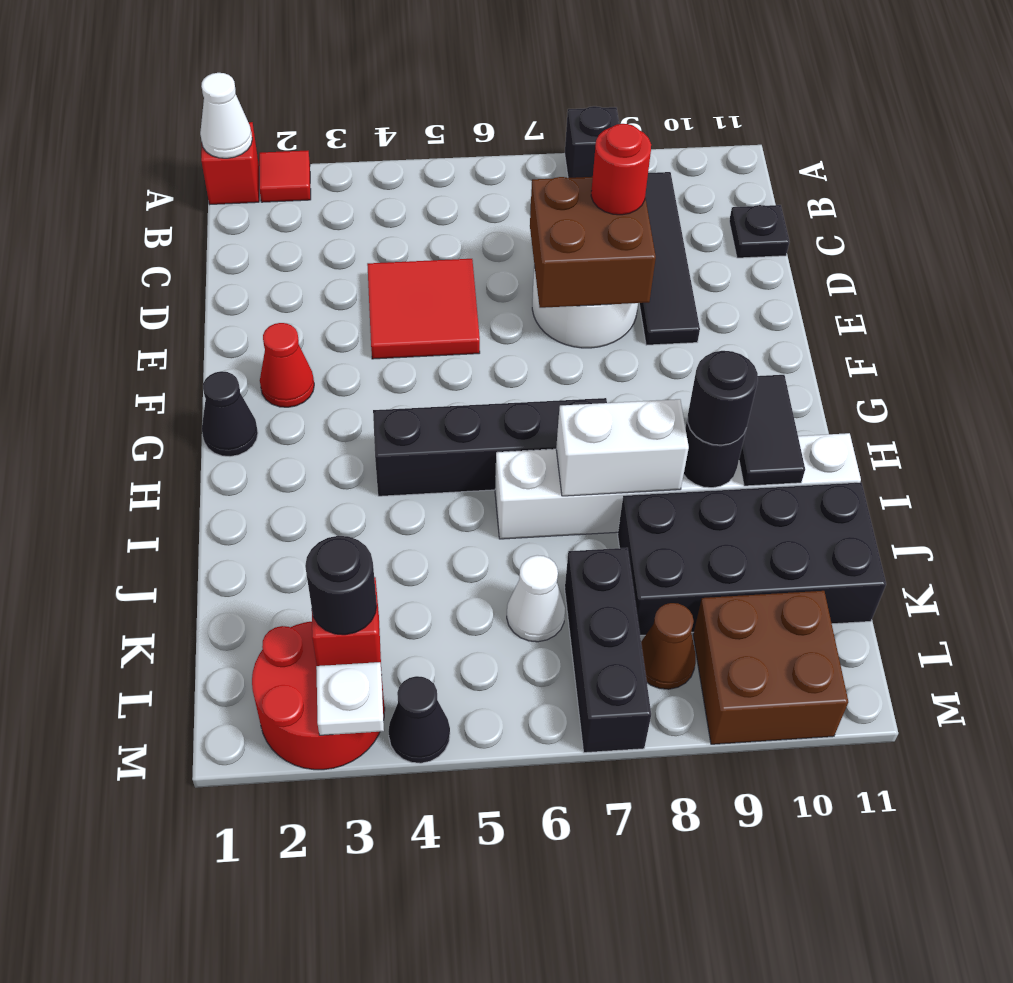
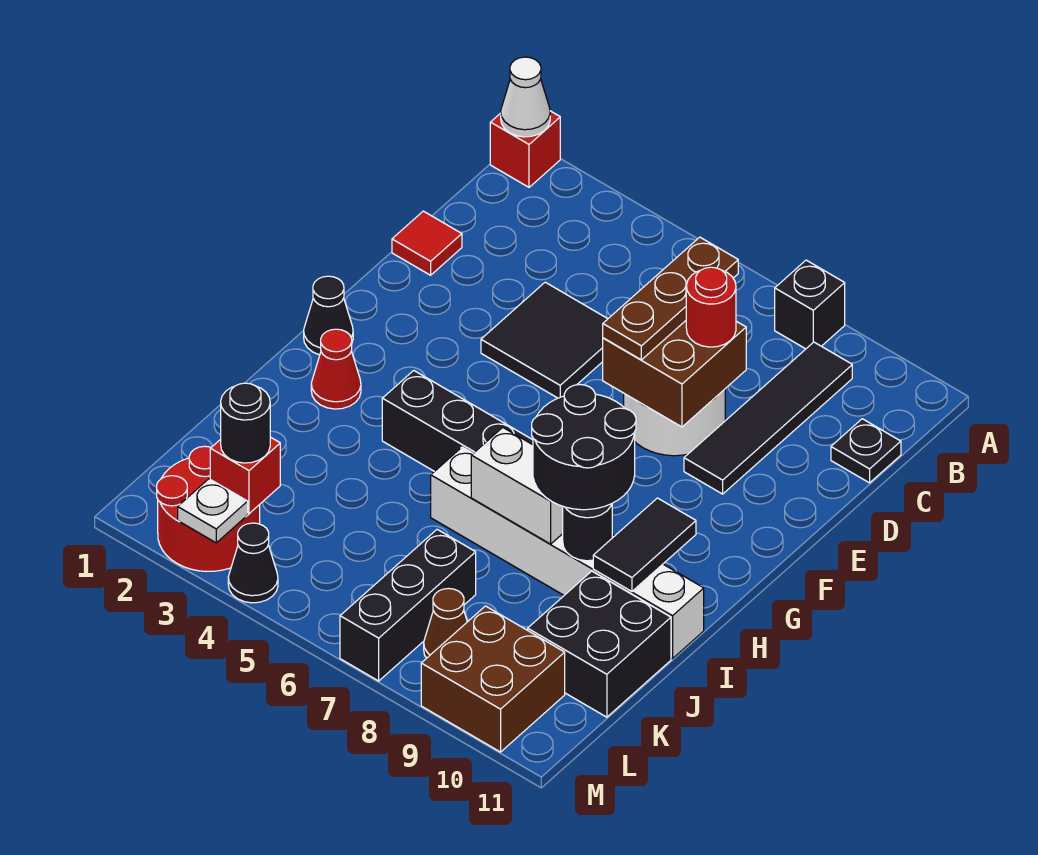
red tile A2 level 1 -> red tile D1 level 1
none -> brown plate C7:E7 level 3
red tile D4:E5 level 1 -> black tile D4:E5 level 1
red cone F2 level 1 -> red cone H2 level 1
black round brick I9 level 3 -> black round brick H8:I9 level 3
black brick J8:K11 level 1 -> black brick J10:K11 level 1
white cone K6 level 1 -> none

